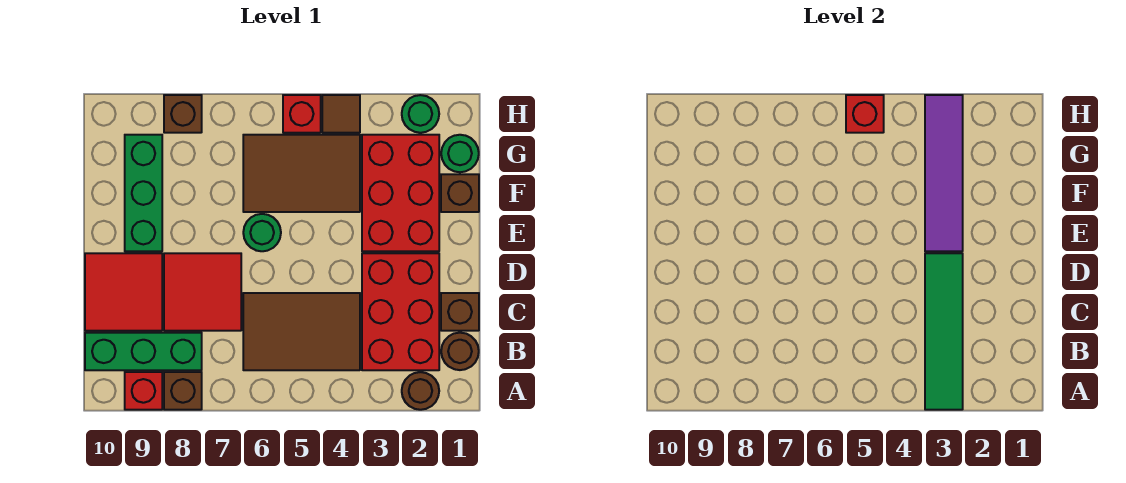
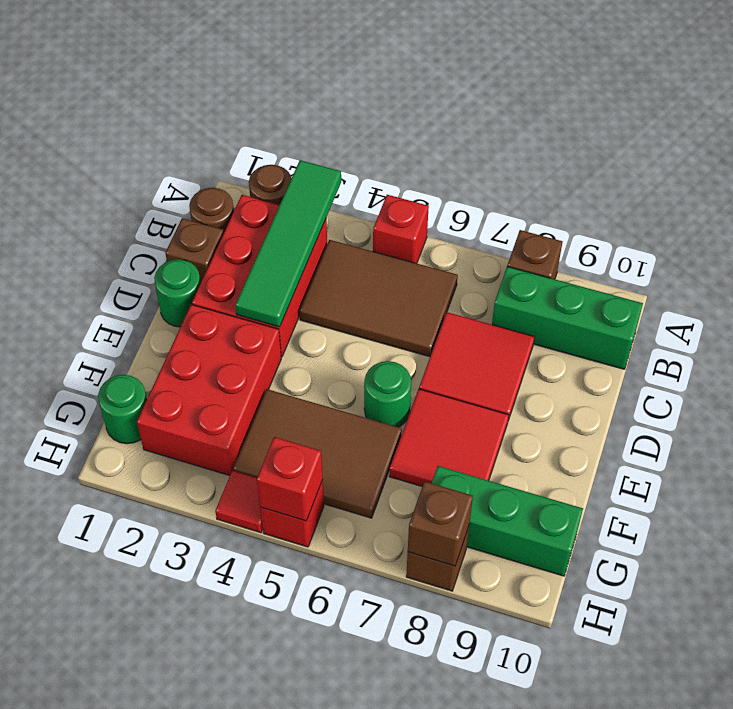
red brick A9 level 1 -> red brick A5 level 1
red tile C9:D10 level 1 -> red tile E7:F8 level 1
purple tile E3:H3 level 2 -> none
green brick E9:G9 level 1 -> green brick G8:G10 level 1
brown brick F1 level 1 -> brown brick H8 level 2
green round brick H2 level 1 -> green round brick D1 level 1
brown tile H4 level 1 -> red tile H4 level 1

